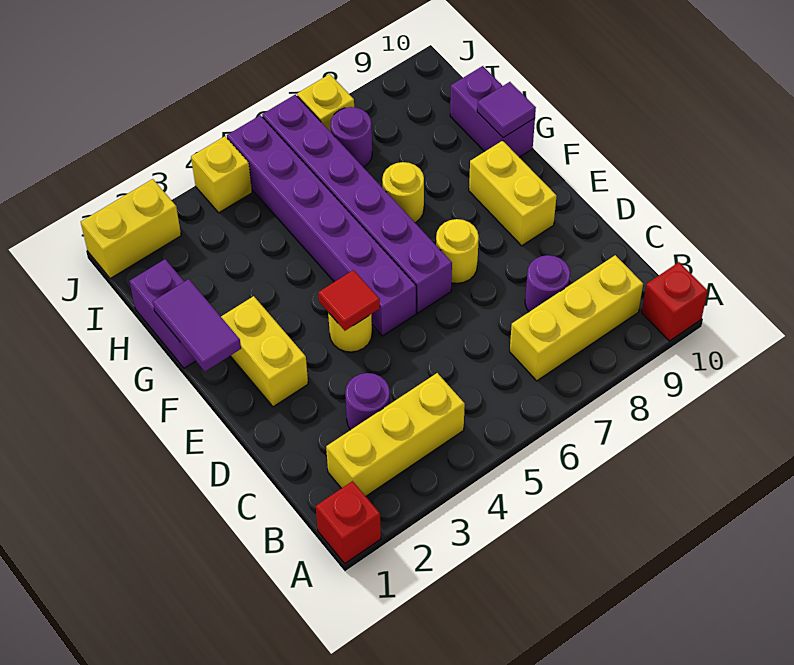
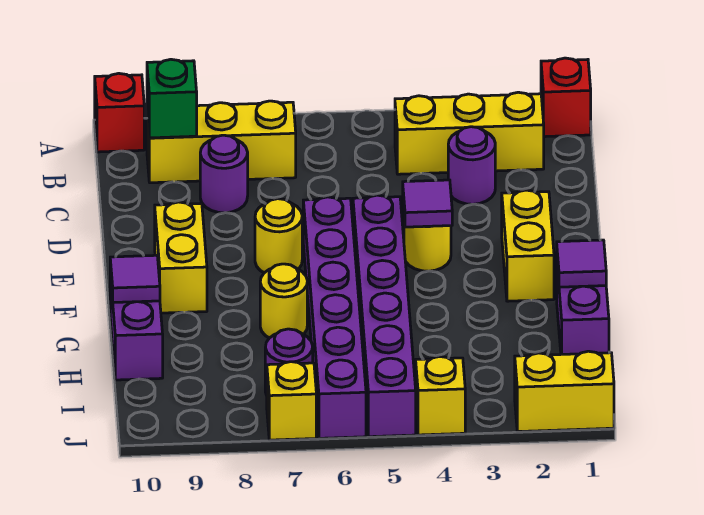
none -> green brick B9 level 2
red tile E4 level 2 -> purple tile E4 level 2
purple tile F1:G1 level 2 -> purple tile G1 level 2

